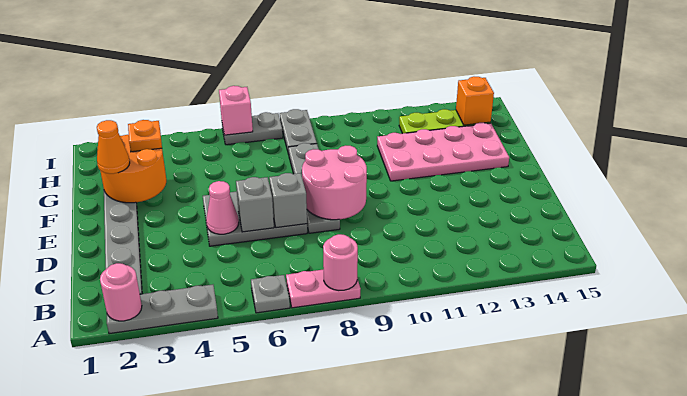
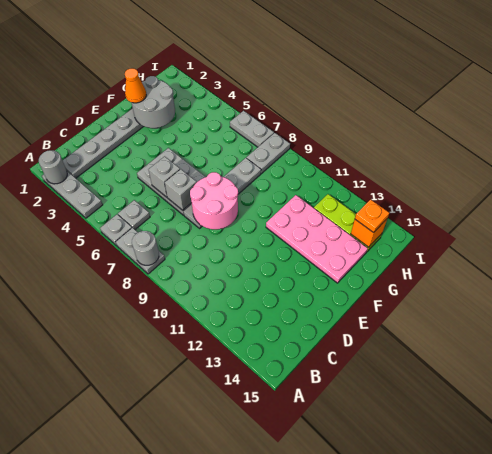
pink round brick A2 level 2 -> grey round brick A2 level 2
pink plate A7:A8 level 1 -> grey plate A7:A8 level 1
pink round brick A8 level 2 -> grey round brick A8 level 2
none -> grey plate B6 level 1
pink cone D5 level 2 -> none
orange round brick F2:G3 level 2 -> grey round brick F2:G3 level 2
orange plate G3 level 3 -> orange plate H14 level 3
pink brick I6 level 2 -> none

